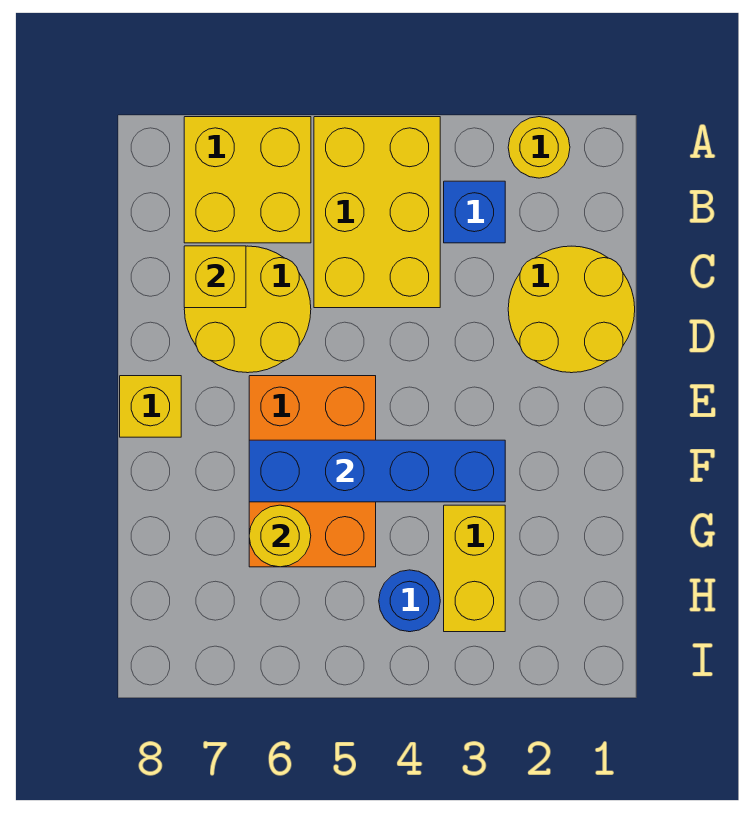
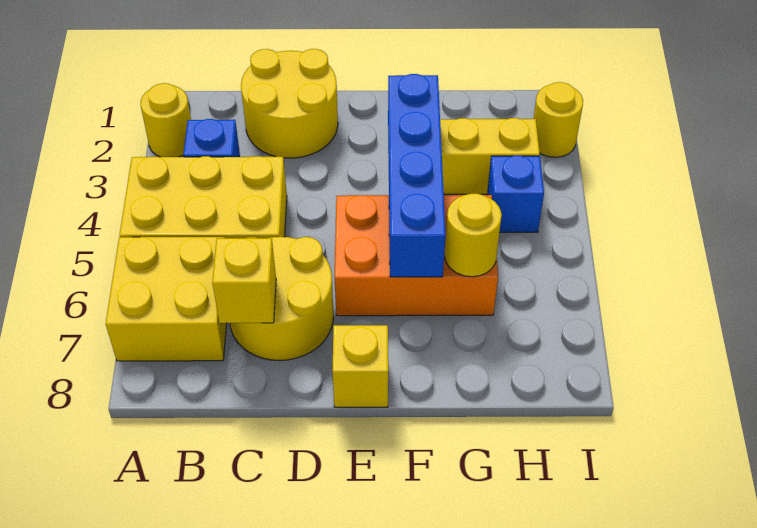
blue round brick H4 level 1 -> blue brick H4 level 1
none -> yellow round brick I2 level 1

